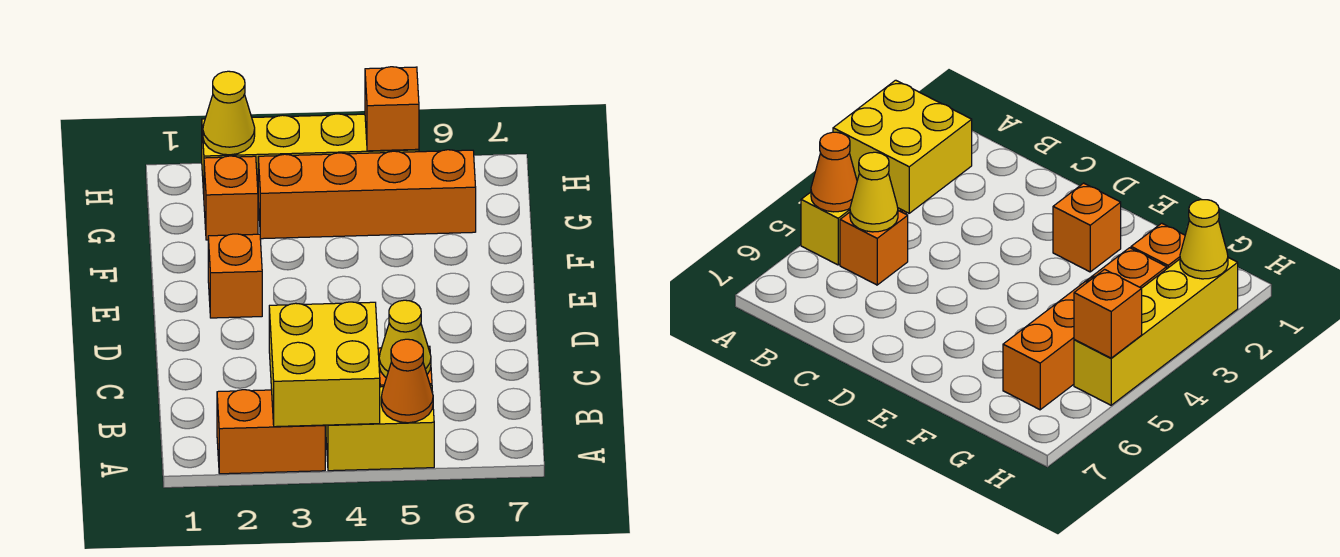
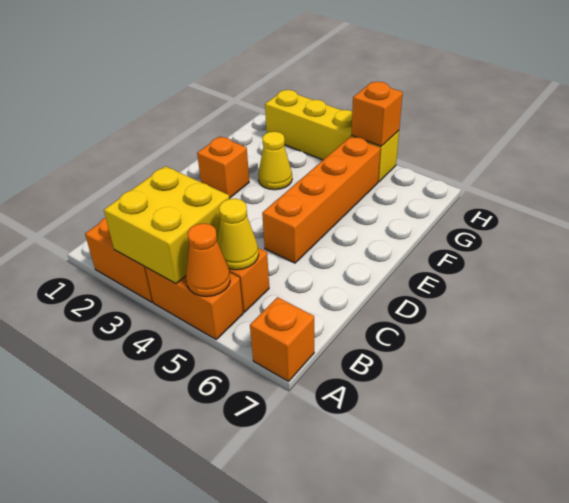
yellow brick A4:A5 level 1 -> orange brick A4:A5 level 1
orange brick G2 level 1 -> orange brick A7 level 1
orange brick G3:G6 level 1 -> orange brick D5:G5 level 1
yellow cone H2 level 2 -> yellow cone F3 level 1

